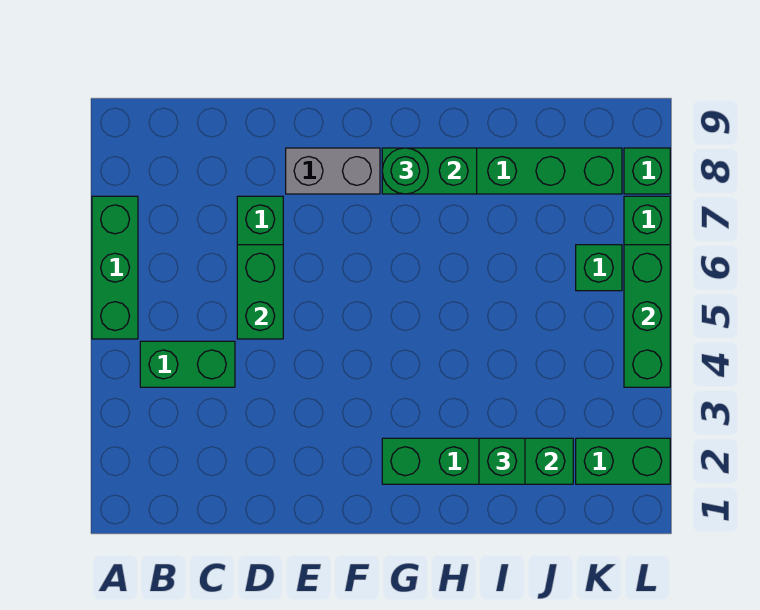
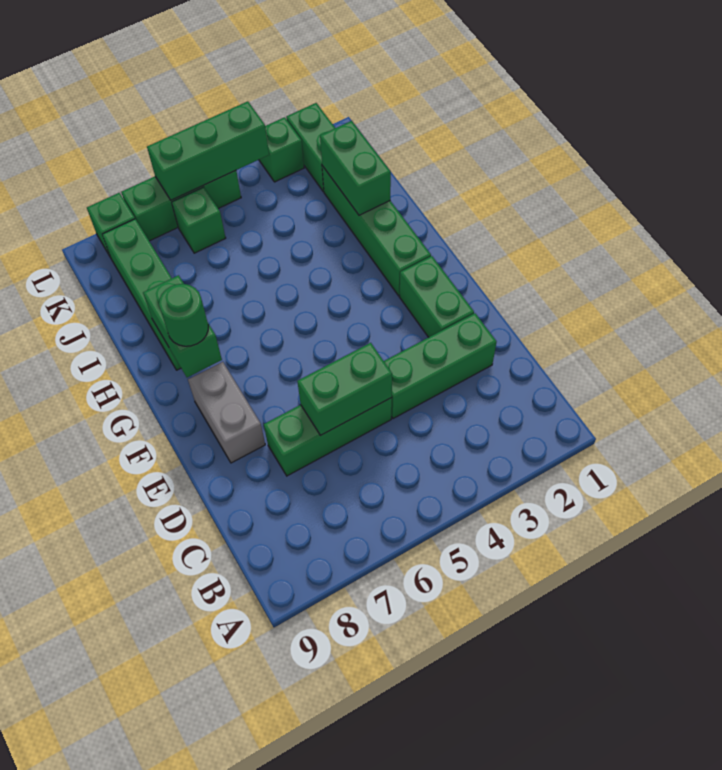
green brick A5:A7 level 1 -> green brick D2:D4 level 1
green brick B4:C4 level 1 -> green brick E2:F2 level 1
green brick I2 level 3 -> green brick L3 level 1

